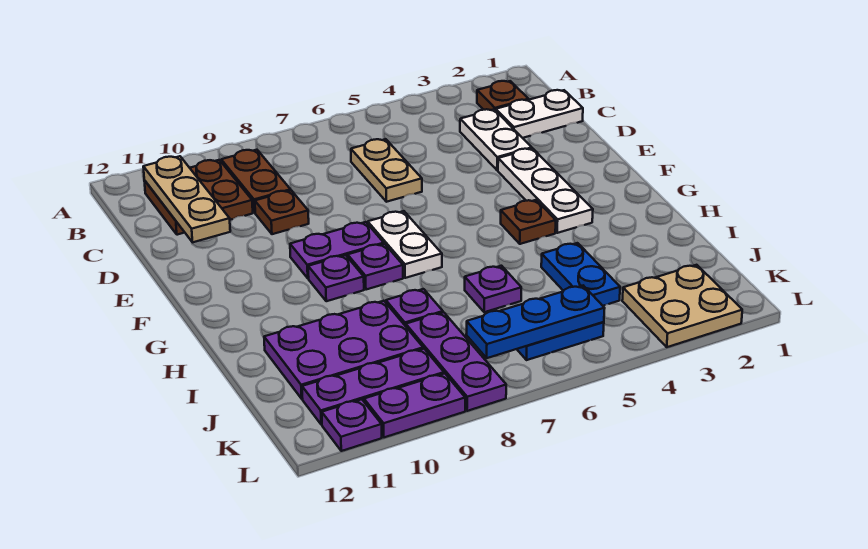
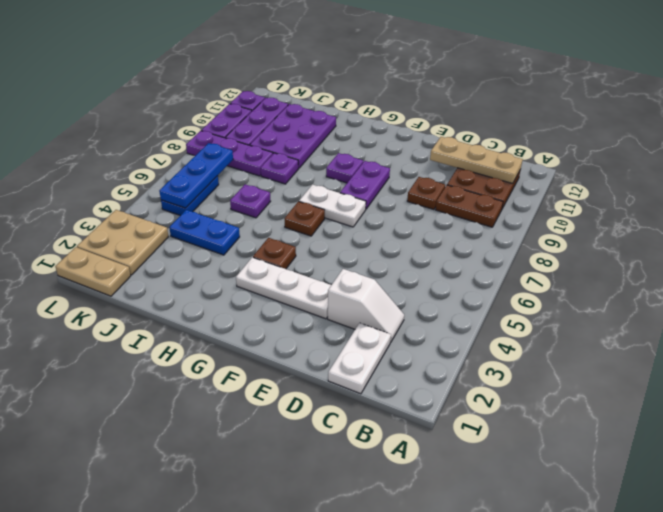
brown plate B2 level 1 -> brown plate G6 level 1
white plate C3:D3 level 1 -> white slope C3:D3 level 1 top D
tan plate C6:D6 level 1 -> tan plate K1:L1 level 1
purple plate G8 level 1 -> none

